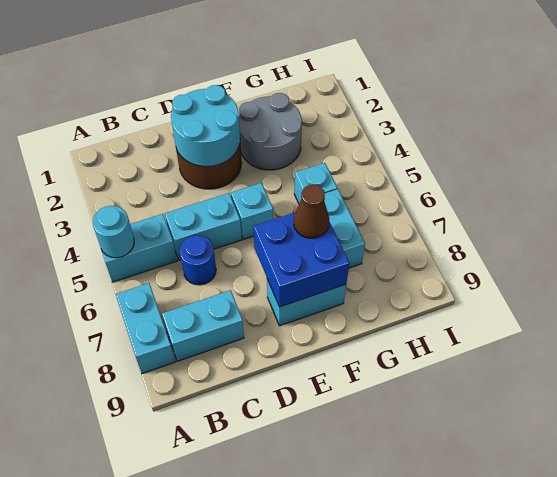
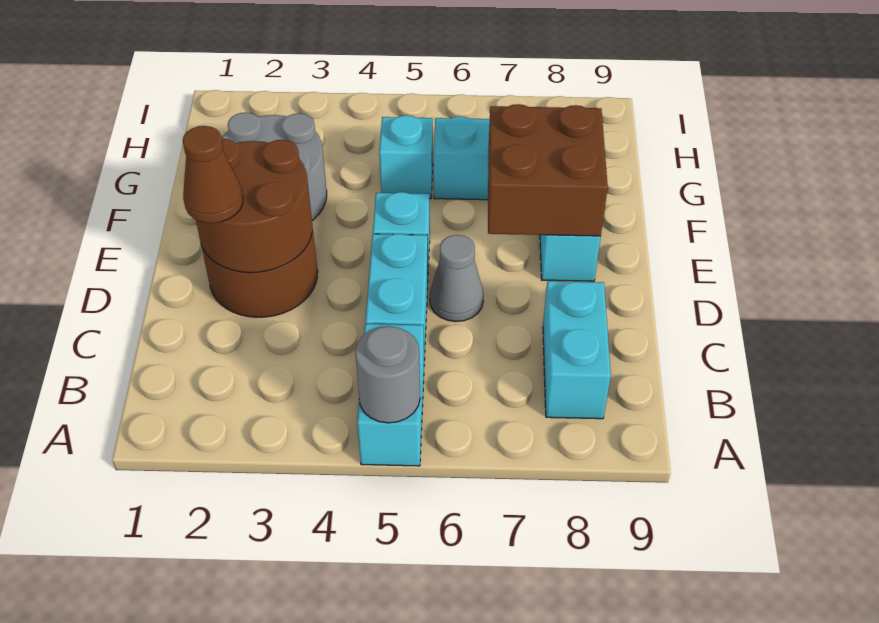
cyan round brick A5 level 2 -> grey round brick A5 level 2
cyan brick A7:A8 level 1 -> none
blue round brick C6 level 1 -> none
cyan round brick D2:E3 level 2 -> brown round brick D2:E3 level 2
none -> grey cone D6 level 1
blue brick E7:F8 level 2 -> brown brick E7:F8 level 2
brown cone F7 level 3 -> brown cone D2 level 3

